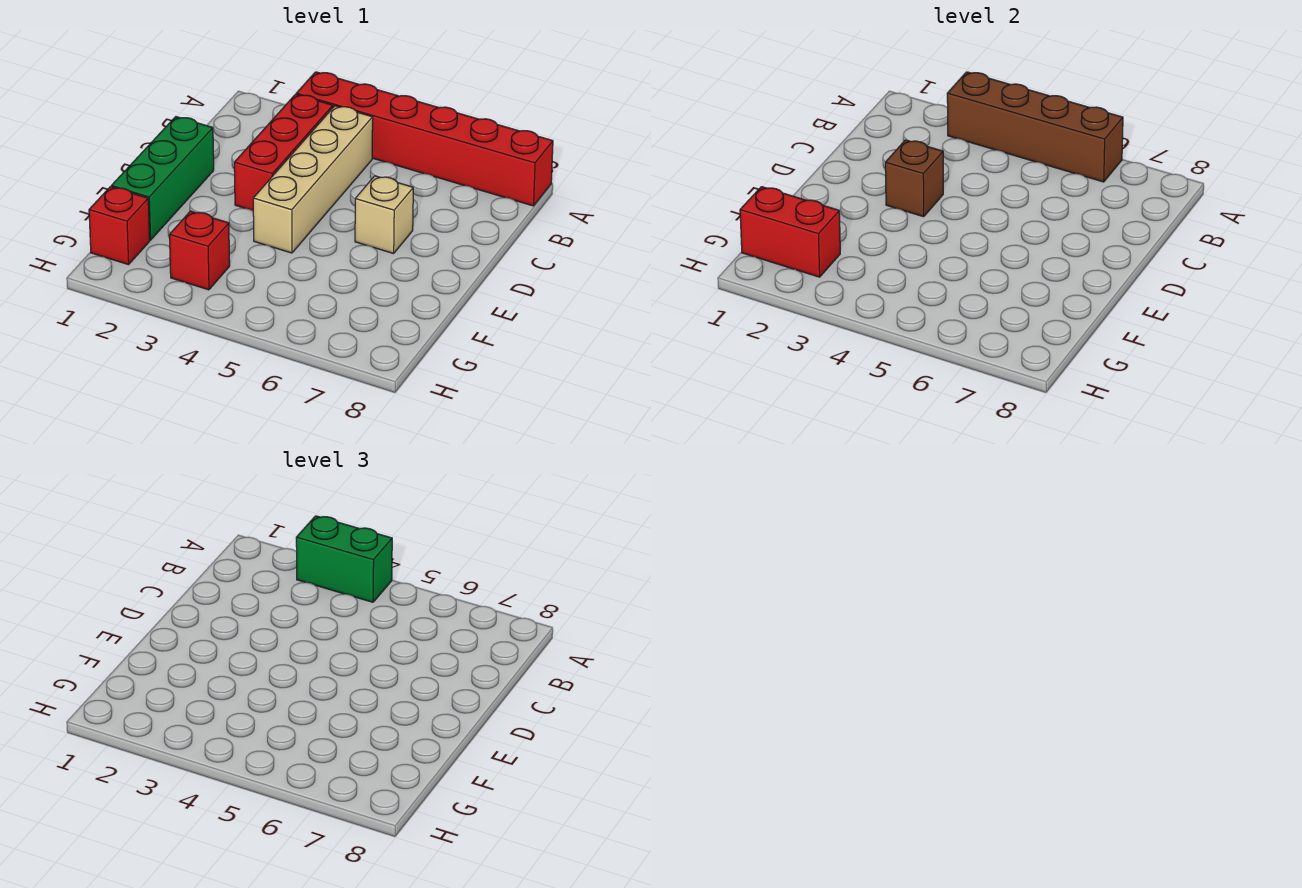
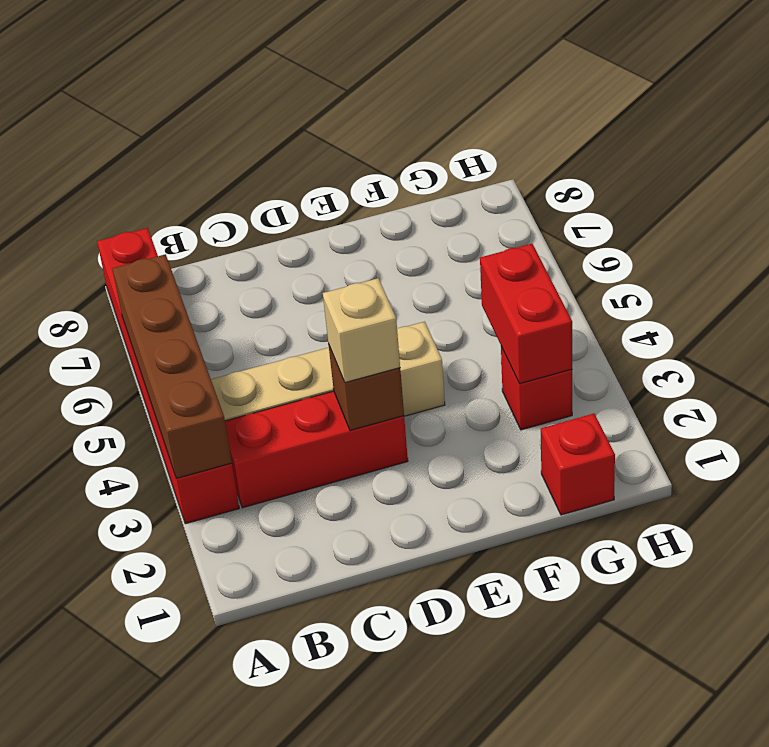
green brick A3:A4 level 3 -> none
green brick D1:F1 level 1 -> none
tan brick D6 level 1 -> tan brick D3 level 3
red brick G1:G2 level 2 -> red brick G3:G4 level 2

